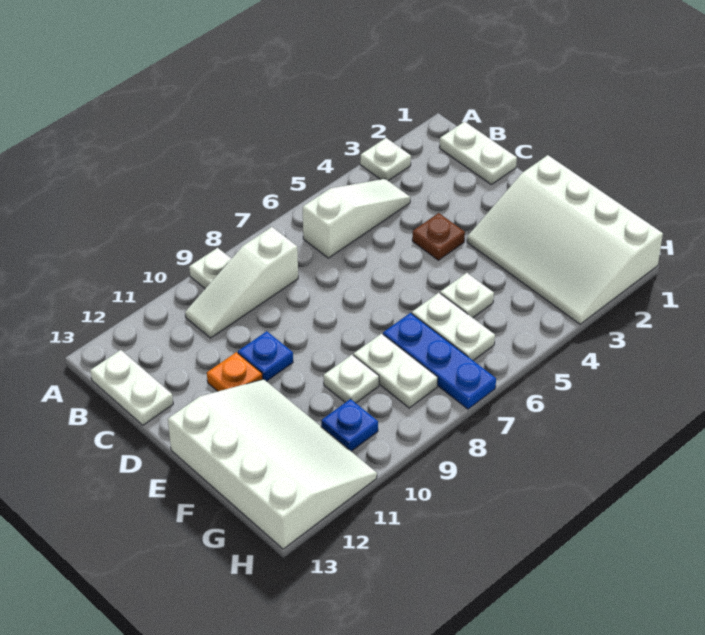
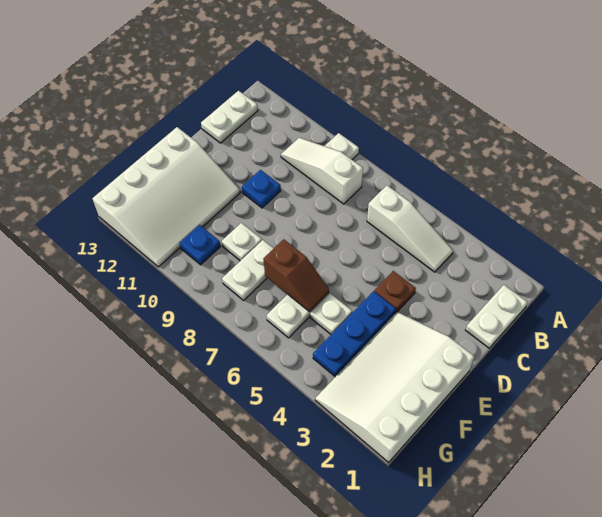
white plate A3 level 1 -> none
orange plate D11 level 1 -> none
none -> brown slope F6:F7 level 2 top 7
blue plate F7:H7 level 1 -> blue plate E4:G4 level 1

